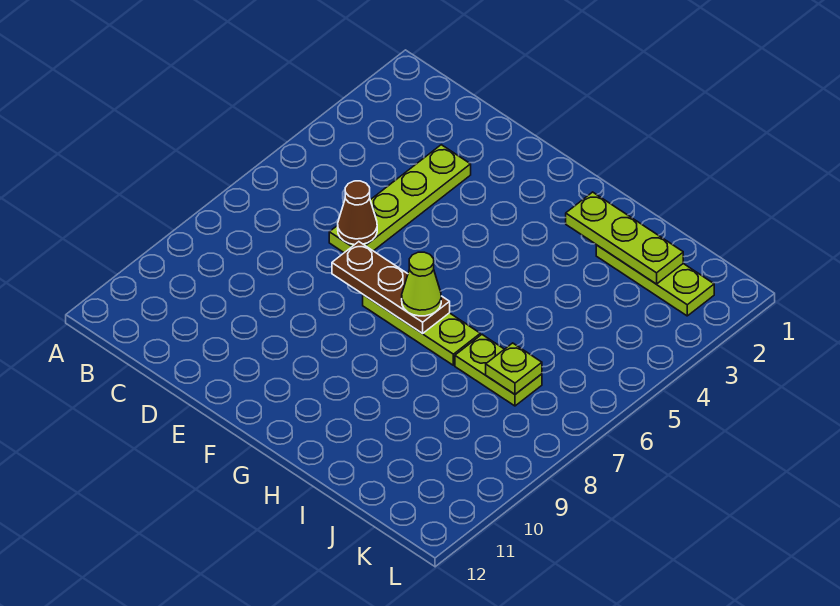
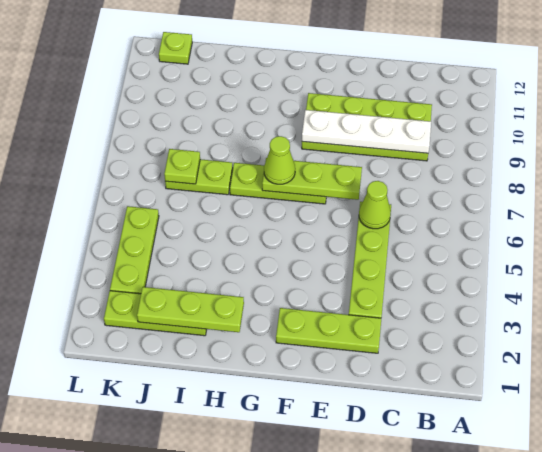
none -> lime plate C9:F10 level 1
none -> white plate C9:F9 level 2
none -> lime plate D2:F2 level 1
brown cone D6 level 2 -> lime cone D6 level 2
brown plate E7:G7 level 2 -> lime plate E7:G7 level 2
none -> lime plate K3:K5 level 1
none -> lime plate K12 level 1

